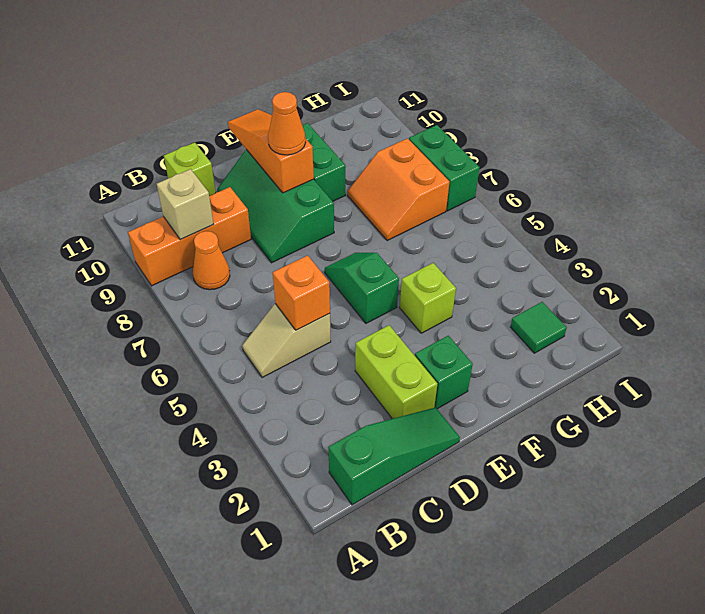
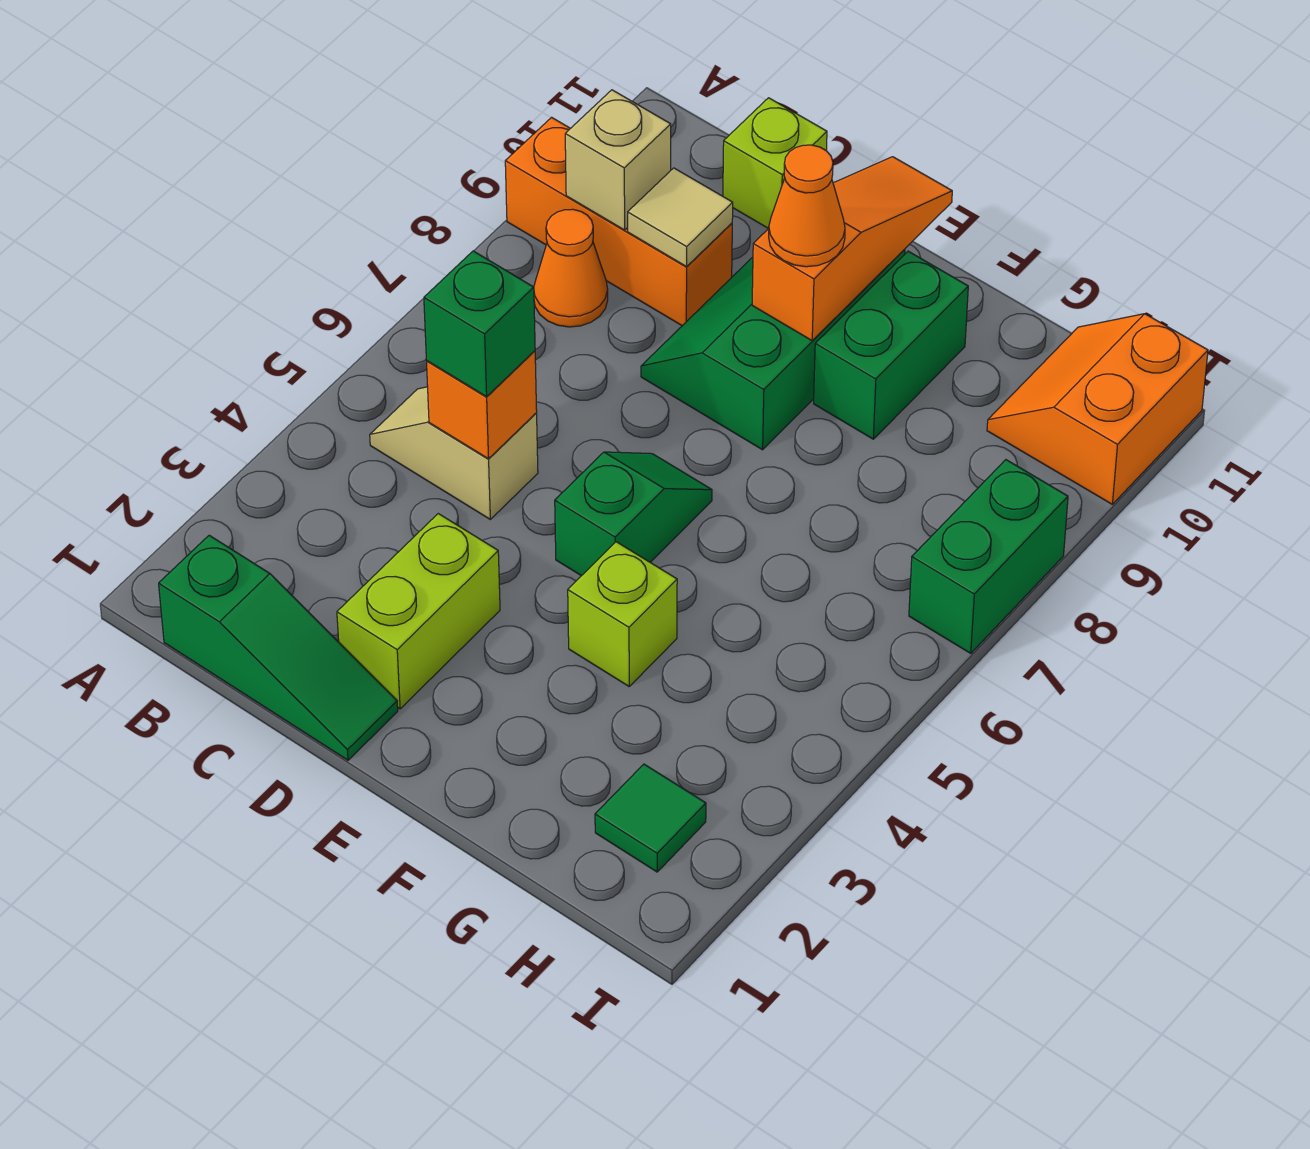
none -> tan tile C9 level 2
green brick E2 level 1 -> green brick C5 level 3
orange slope G7:H8 level 1 top H -> orange slope H10:I11 level 1 top I

